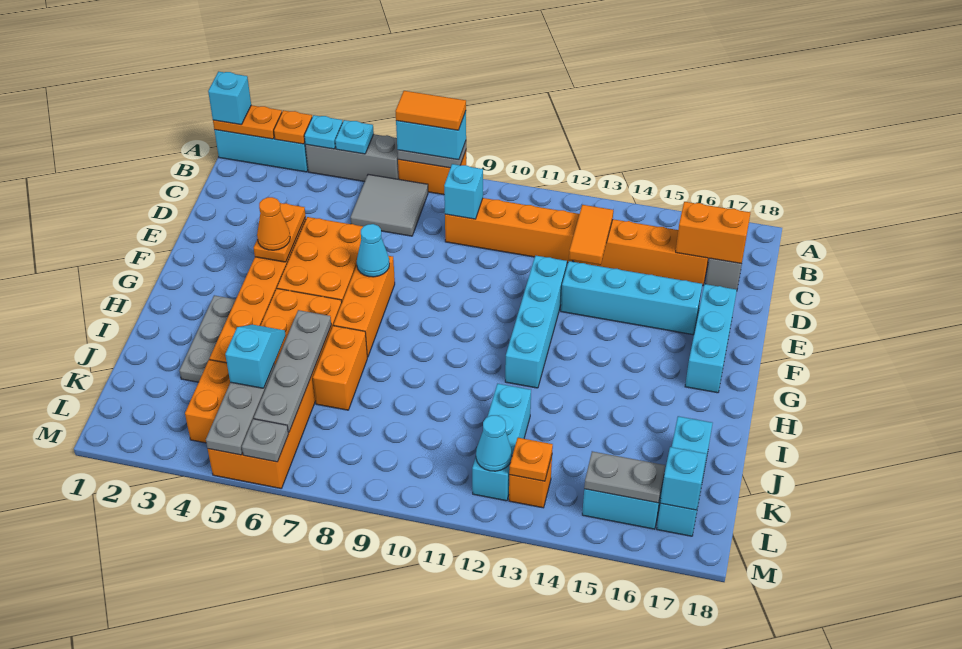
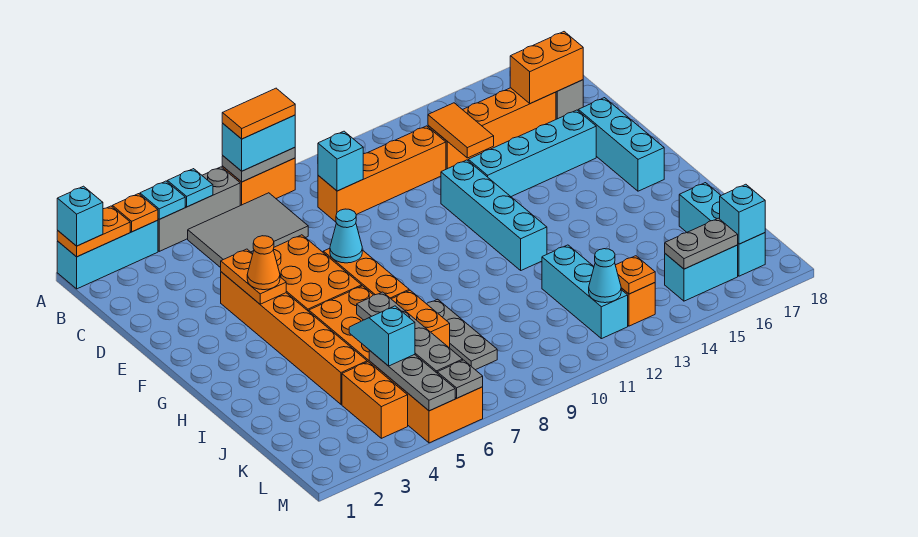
grey tile B6:C7 level 1 -> grey tile B5:C7 level 1
grey plate H3:J3 level 1 -> grey plate I8:K8 level 1

